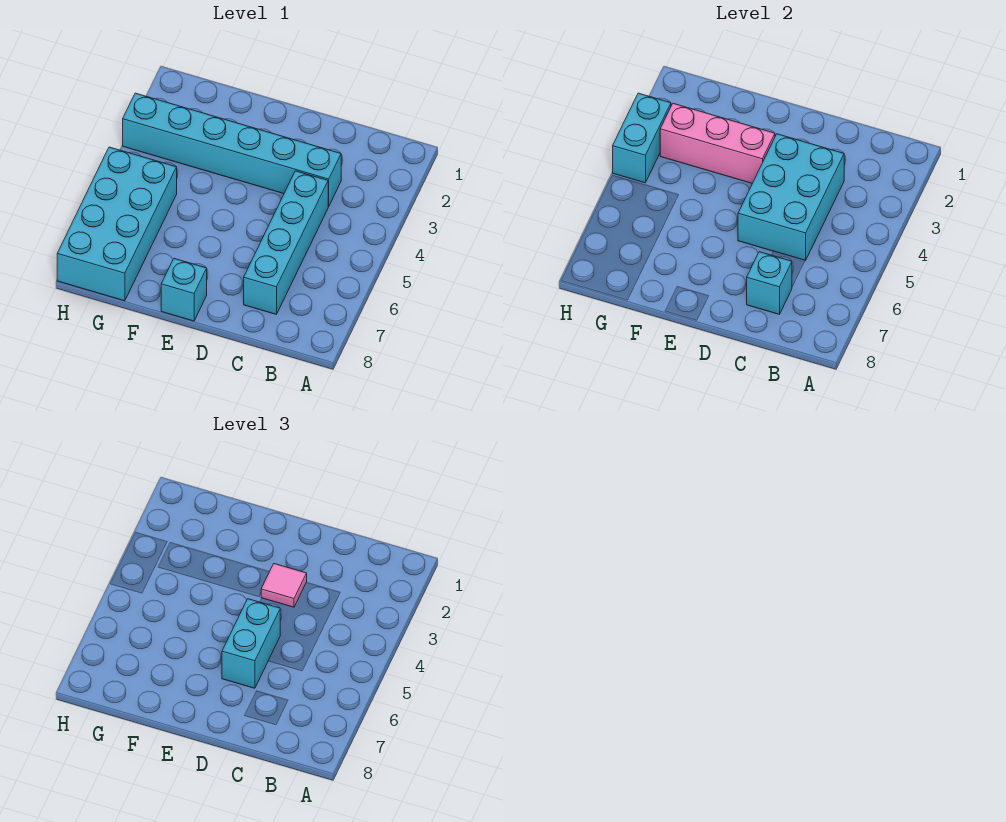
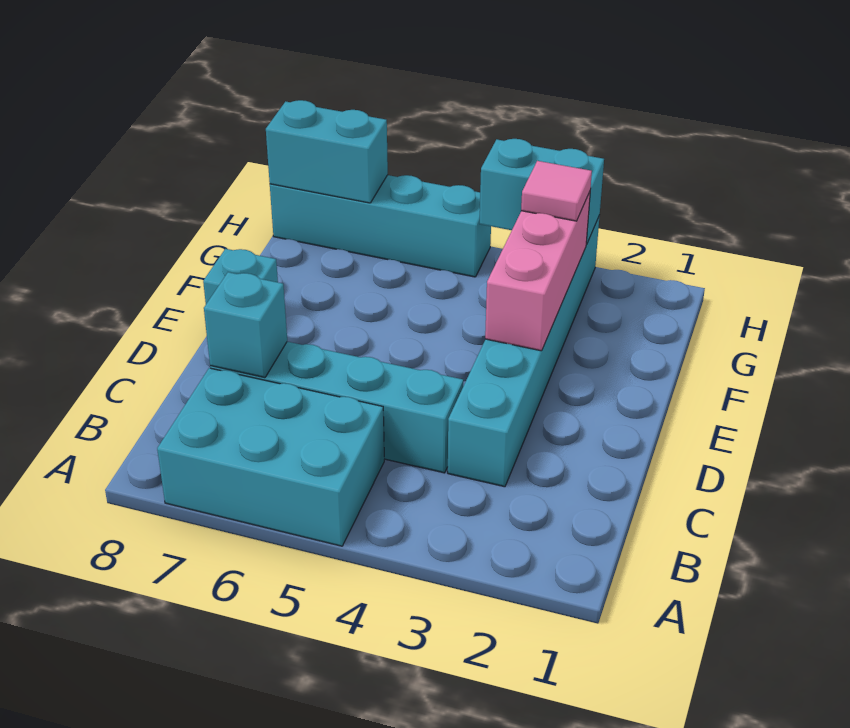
cyan brick C3:D5 level 2 -> cyan brick A5:B7 level 1
pink tile D3 level 3 -> pink tile G3 level 3
cyan brick D5:D6 level 3 -> cyan brick H7:H8 level 2
cyan brick G5:H8 level 1 -> cyan brick H5:H8 level 1

